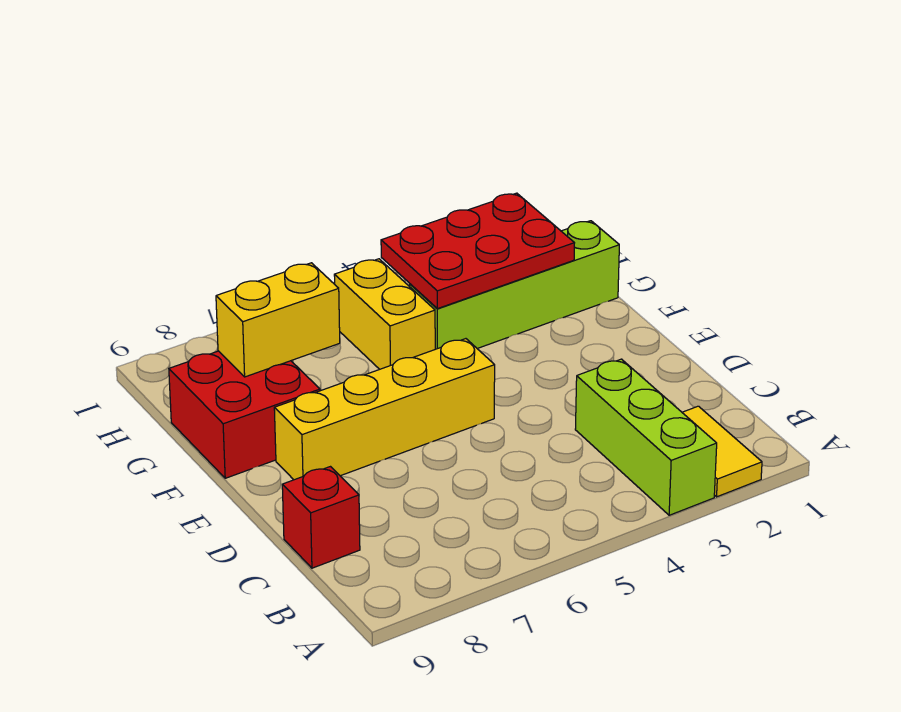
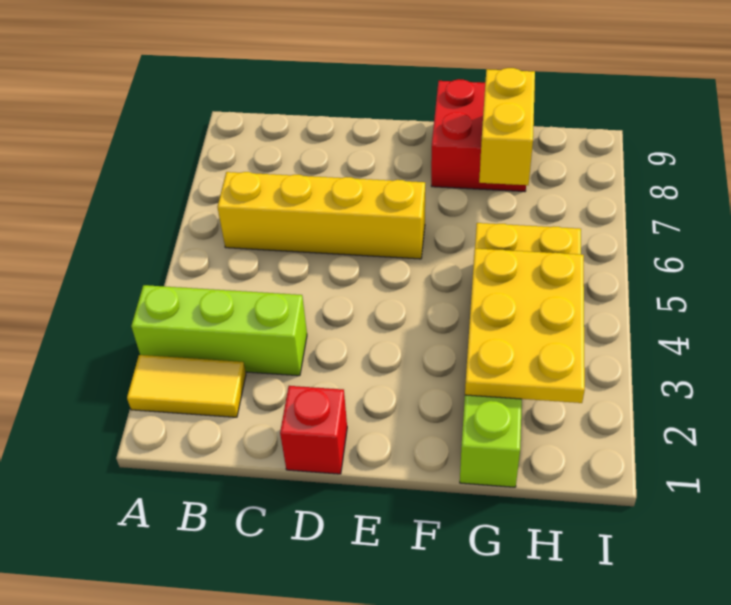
red brick C9 level 1 -> red brick D1 level 1
yellow brick E5:E8 level 1 -> yellow brick B6:E6 level 1
red plate G2:H4 level 2 -> yellow plate G2:H4 level 2

